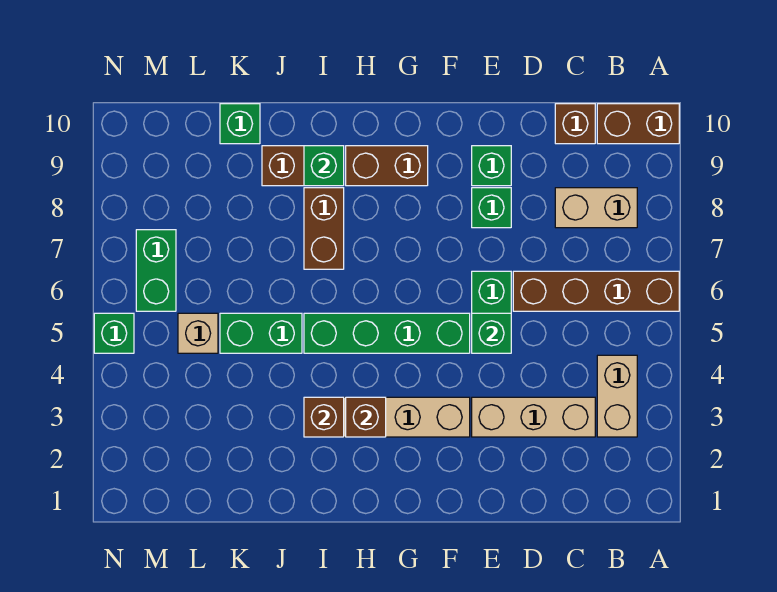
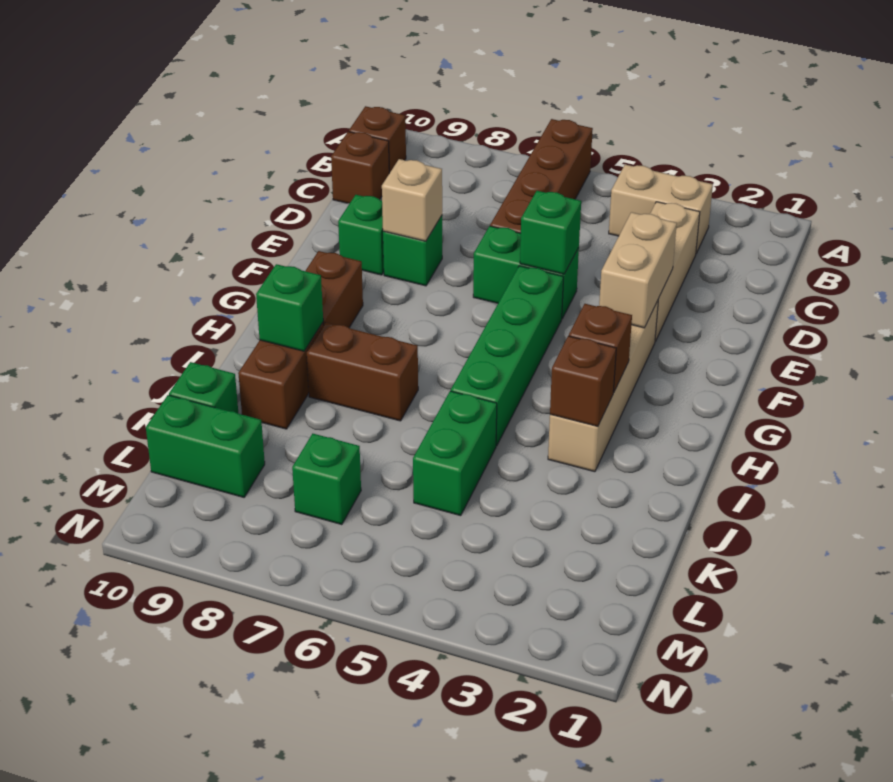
brown brick A10:B10 level 1 -> brown brick B10 level 1
tan brick B8:C8 level 1 -> tan brick E3:F3 level 2
tan brick L5 level 1 -> tan brick E8 level 2
green brick M6:M7 level 1 -> green brick L9:L10 level 1
green brick N5 level 1 -> green brick L7 level 1

